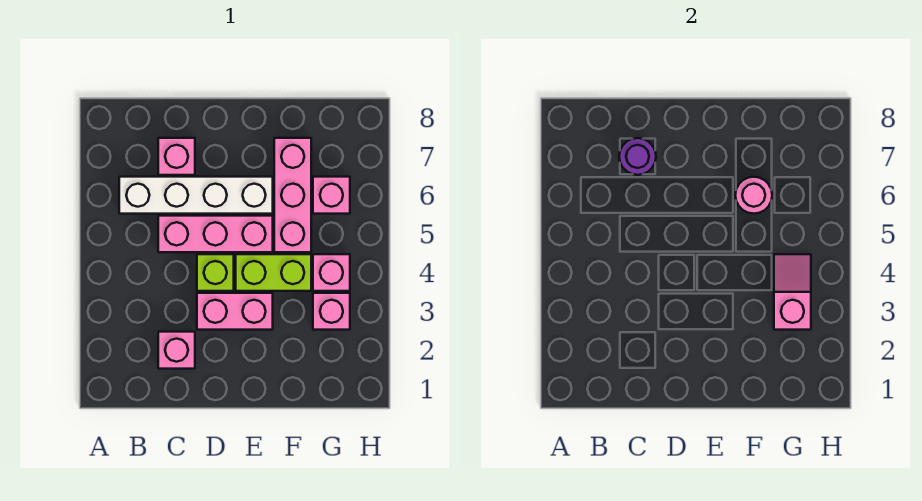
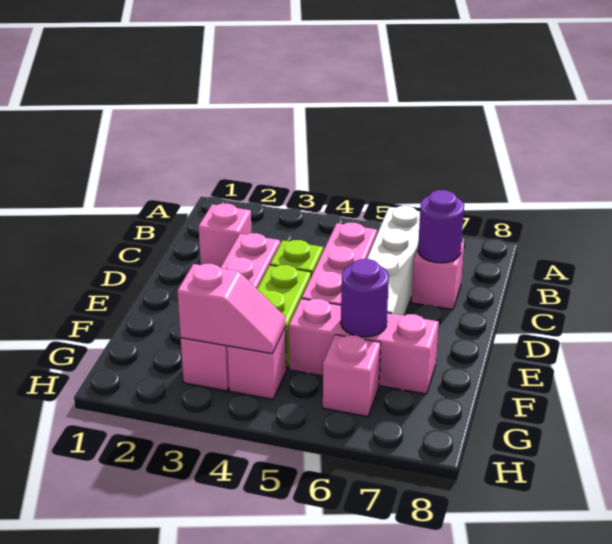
pink round brick F6 level 2 -> purple round brick F6 level 2

